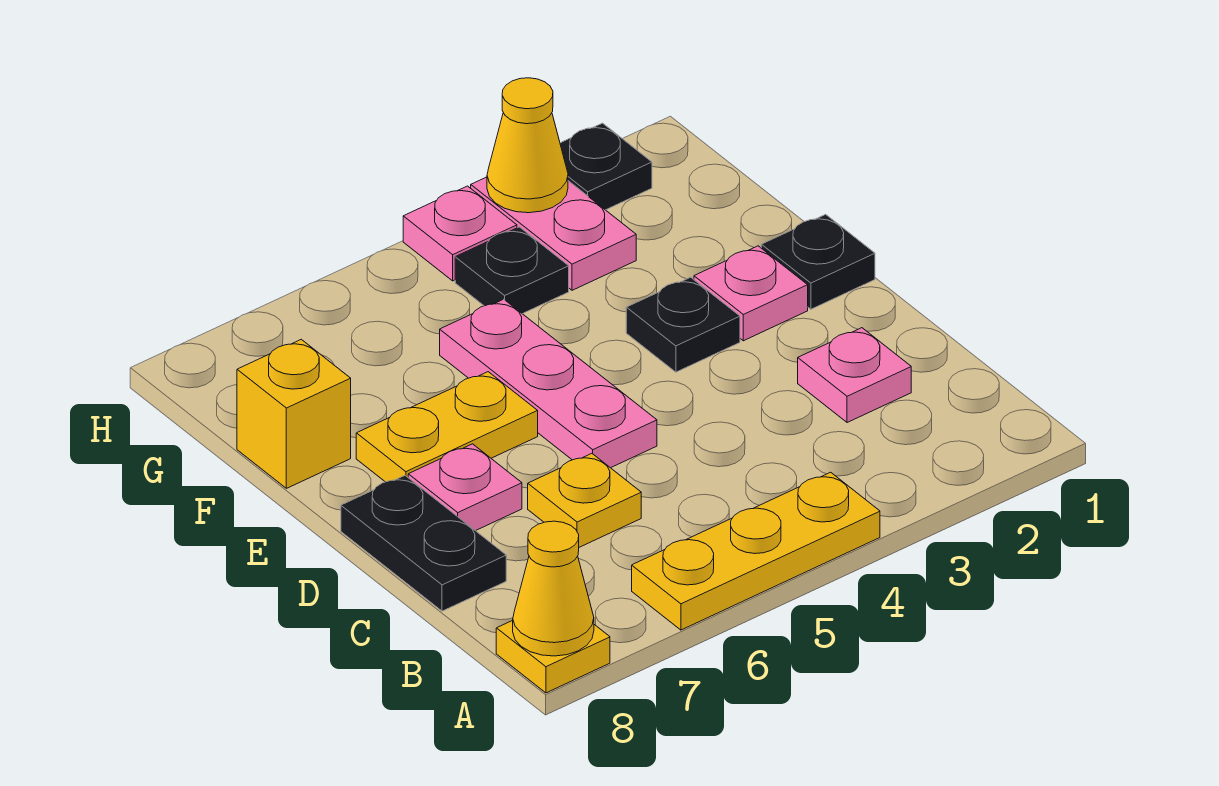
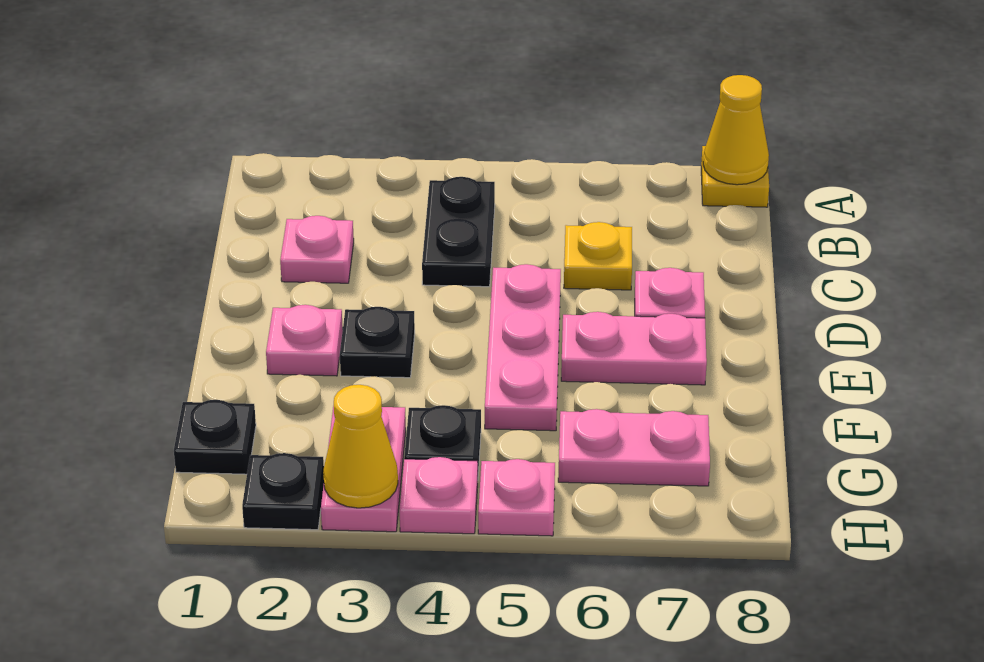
yellow plate A4:A6 level 1 -> none
black plate C8:D8 level 1 -> black plate B4:C4 level 1
black plate E1 level 1 -> black plate G1 level 1
yellow plate E6:E7 level 1 -> pink plate E6:E7 level 1
yellow brick F8 level 1 -> none
none -> pink plate G6:G7 level 1
none -> pink plate H5 level 1

